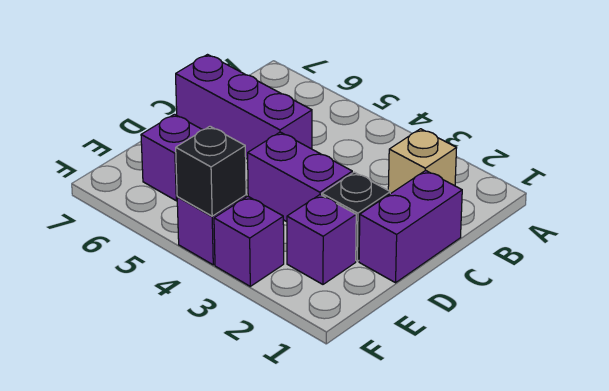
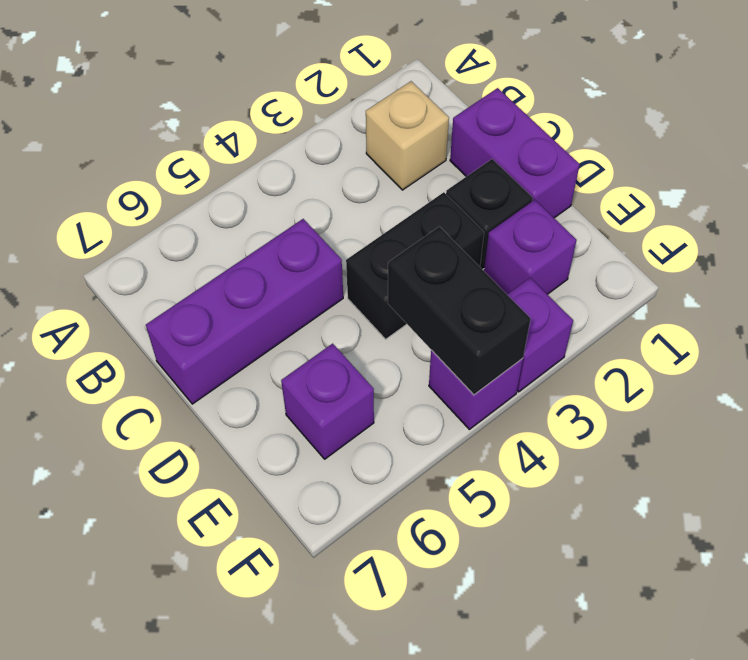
purple brick D3:D4 level 1 -> black brick D3:D4 level 1
black brick F4 level 2 -> black brick E4:F4 level 2

